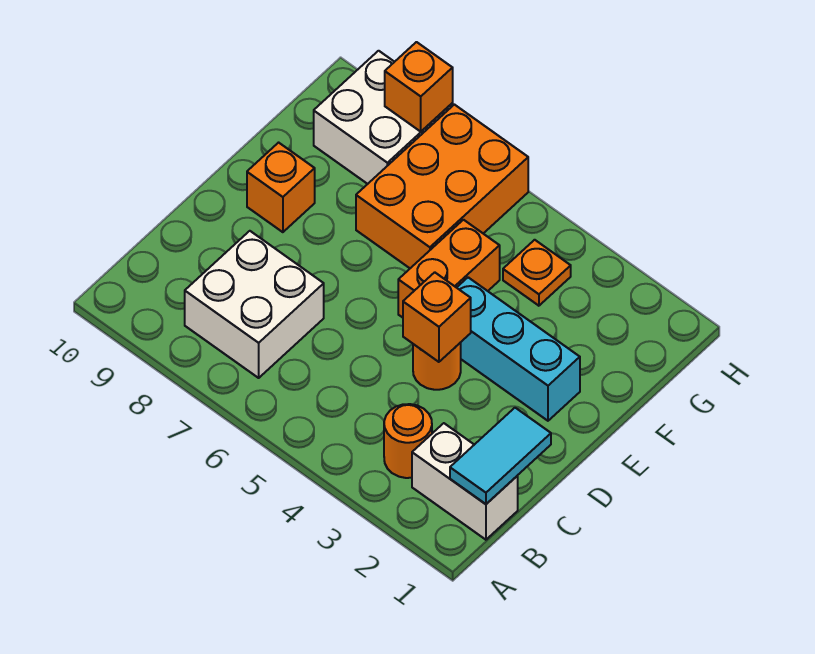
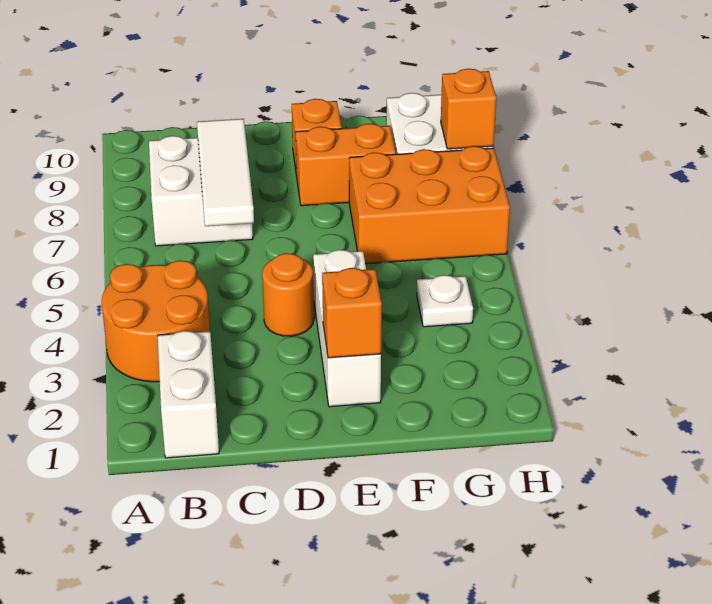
cyan tile B1:C1 level 2 -> none
orange round brick B3 level 1 -> orange round brick A3:B4 level 1
none -> white tile C6:C8 level 2
orange brick D4 level 2 -> orange brick E2 level 2
cyan brick E2:E4 level 1 -> white brick E2:E4 level 1
orange brick E5:F5 level 1 -> orange brick E8:F8 level 1
orange plate G4 level 1 -> white plate G4 level 1

